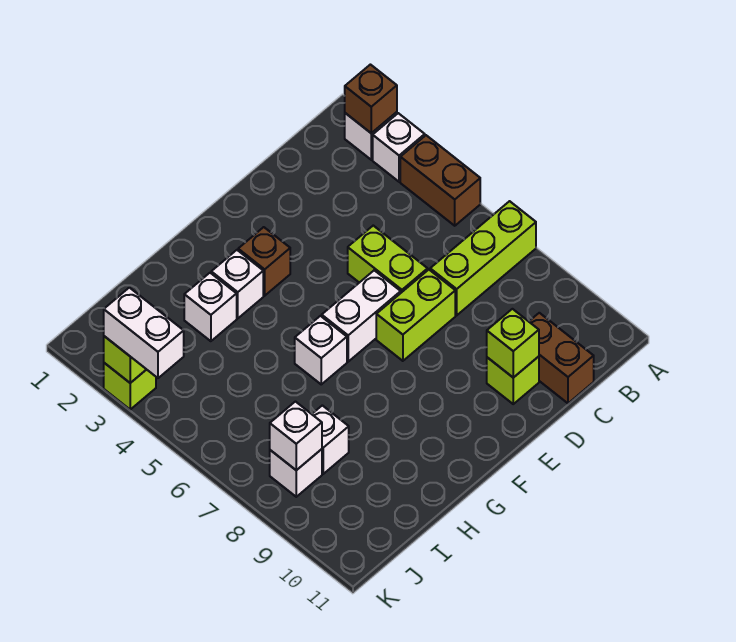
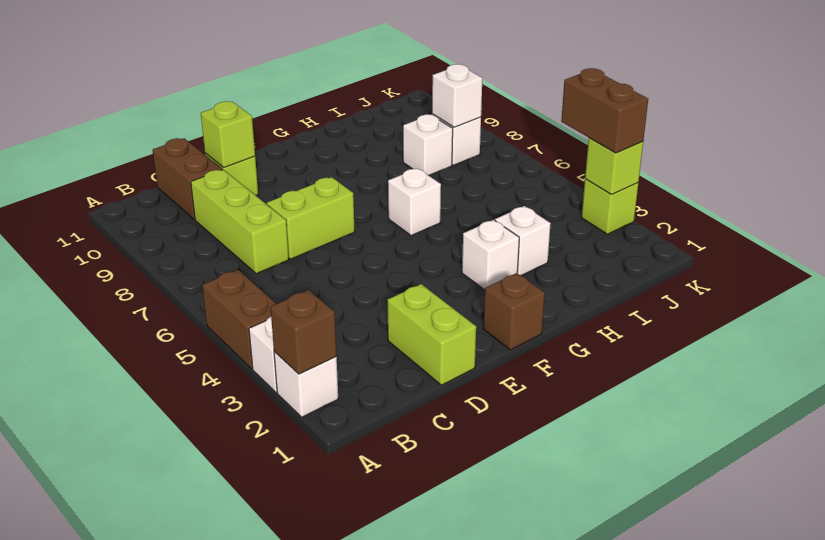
lime brick A7:C7 level 1 -> lime brick C7:C9 level 1
lime brick D5:D6 level 1 -> lime brick D1:D2 level 1
white brick E6:F6 level 1 -> none
brown brick F3 level 1 -> brown brick F1 level 1
white brick K3:K4 level 3 -> brown brick K3:K4 level 3

